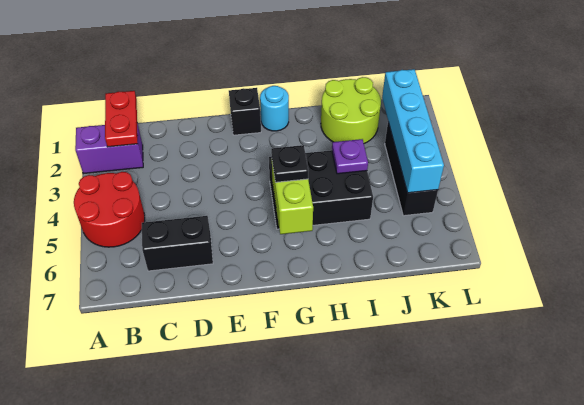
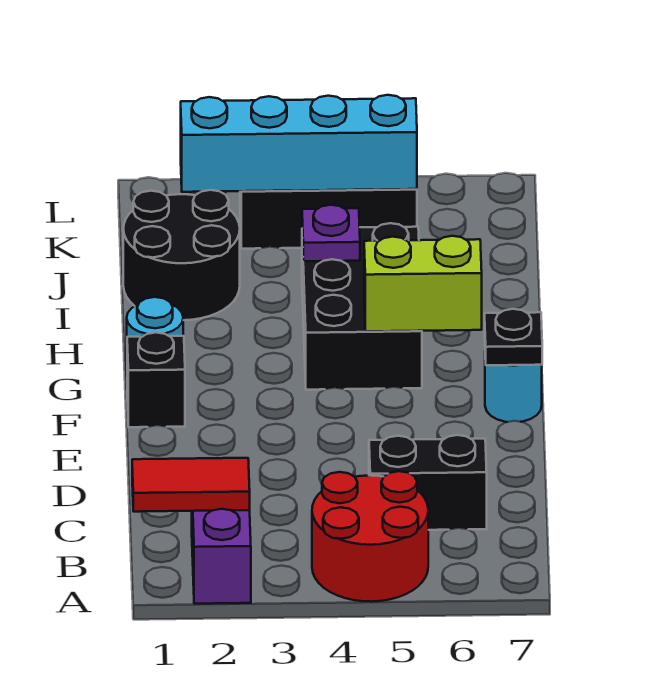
red plate B1:B2 level 2 -> red tile B1:B2 level 2
black brick C6:D6 level 1 -> black brick C5:C6 level 1
none -> cyan round brick F7 level 1
black plate G5 level 3 -> black plate F7 level 2
lime round brick I1:J2 level 1 -> black round brick I1:J2 level 1

